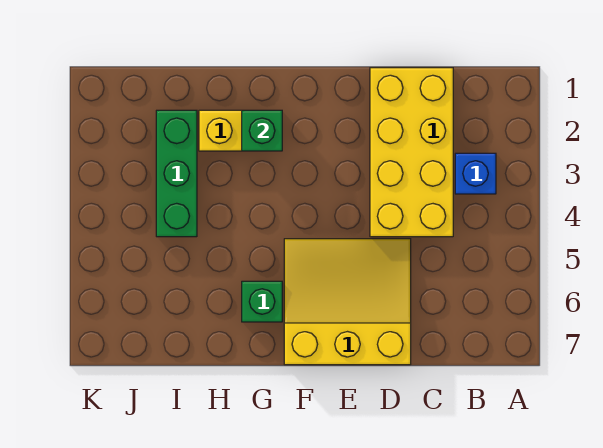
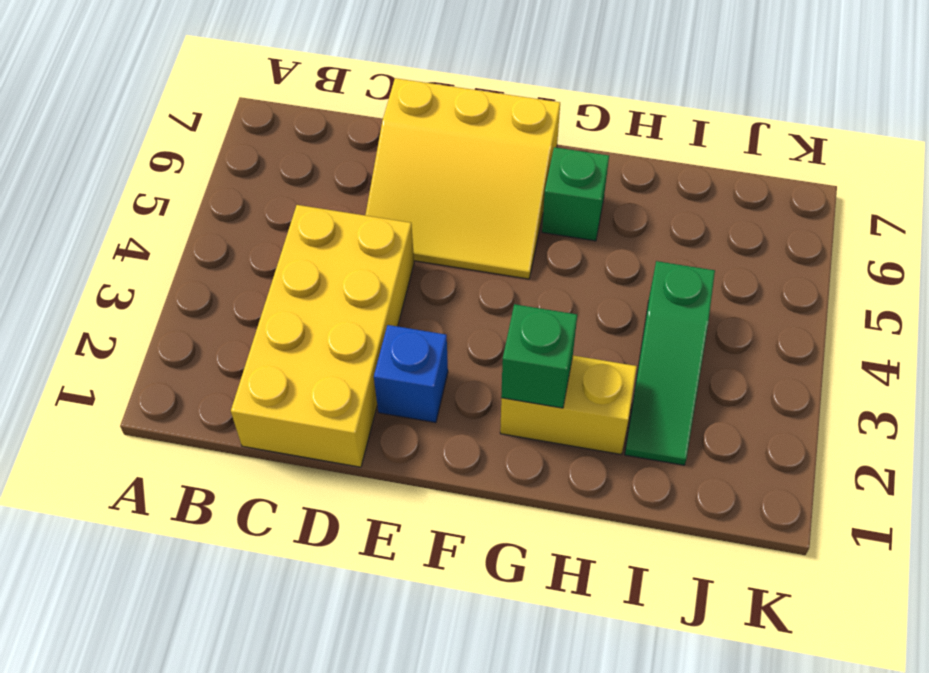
blue brick B3 level 1 -> blue brick E2 level 1
green brick I2:I4 level 1 -> green slope I2:I4 level 1 top 4

